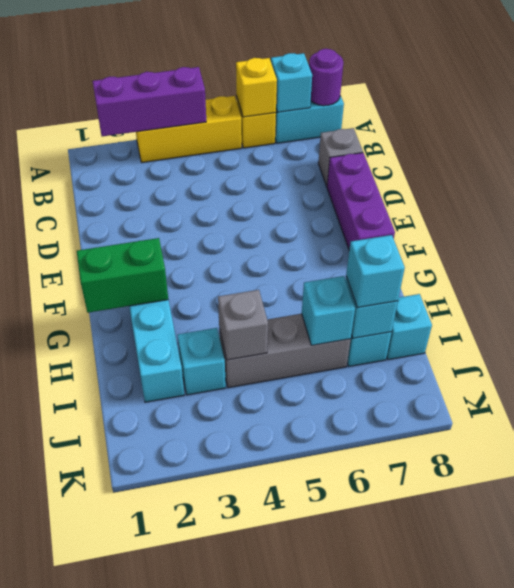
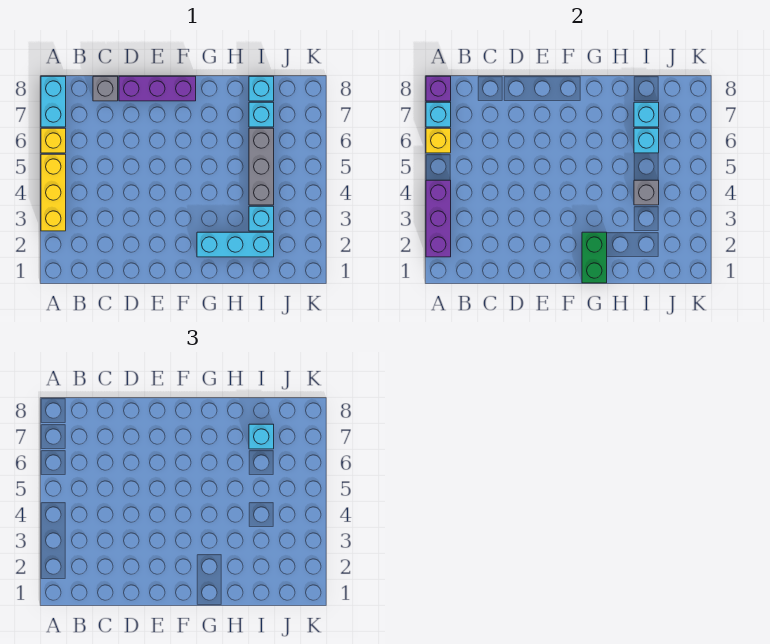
purple round brick A8 level 2 -> purple brick A8 level 2

